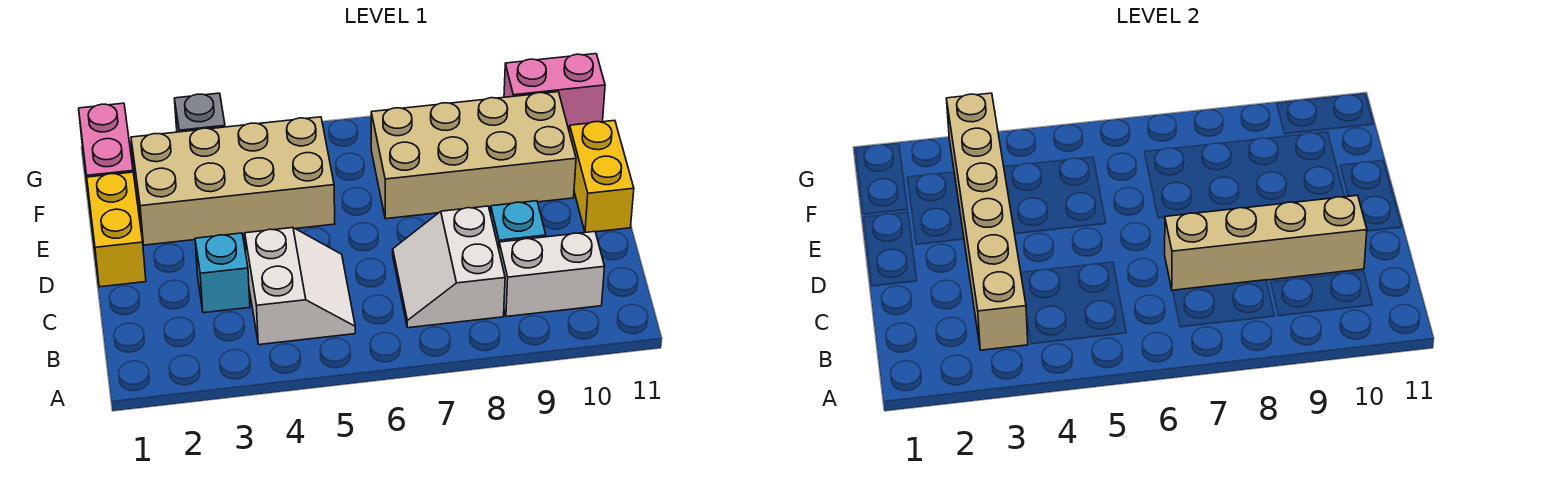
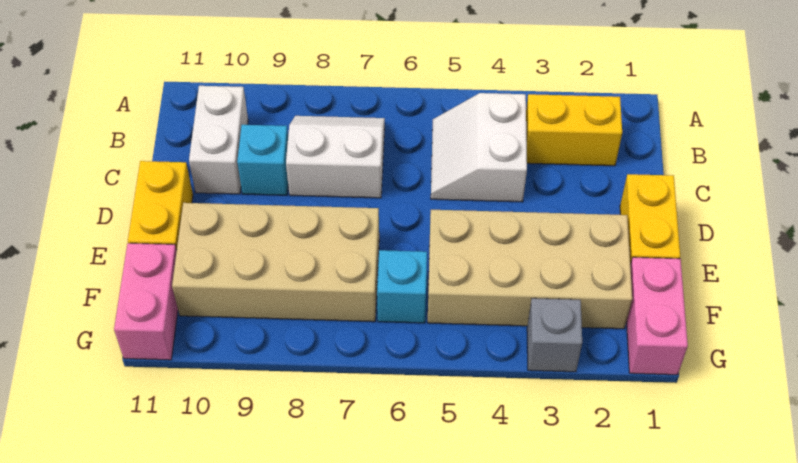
none -> yellow brick B2:B3 level 1
tan brick B3:G3 level 2 -> none
white slope B7:C8 level 1 top 8 -> white slope B7:C8 level 1 top C
white brick B9:B10 level 1 -> white brick B10:C10 level 1
cyan brick C3 level 1 -> cyan brick F6 level 1
tan brick C7:C10 level 2 -> none
pink brick G10:G11 level 1 -> pink brick F11:G11 level 1

